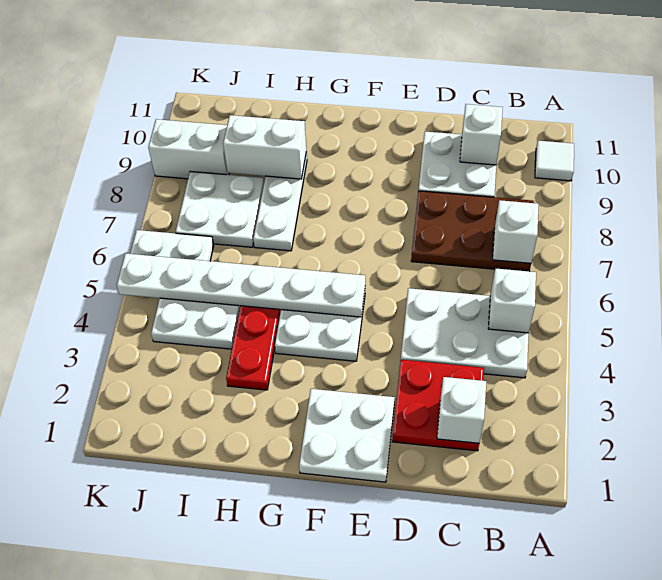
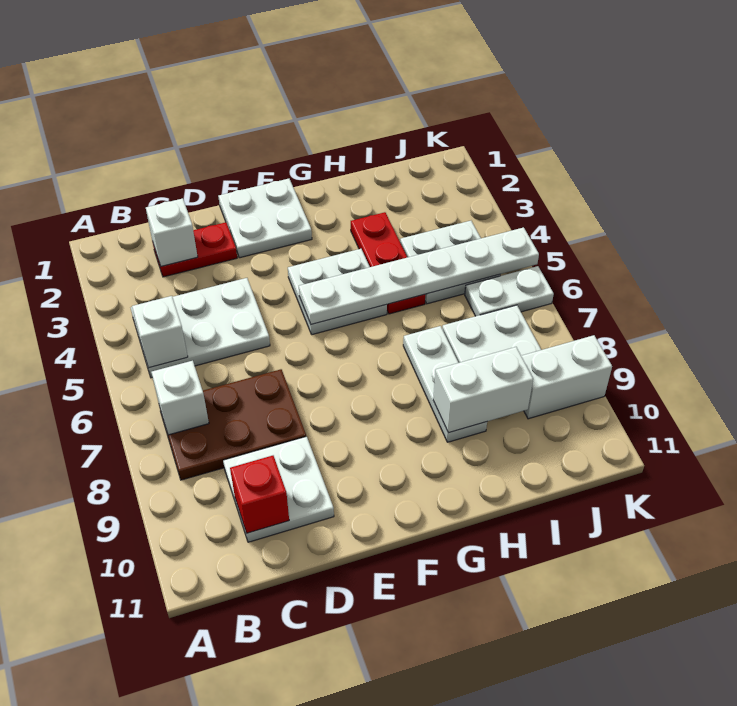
white tile A10 level 1 -> none
red plate C2:D3 level 1 -> red plate C2:D2 level 1
white brick C10 level 2 -> red brick C10 level 2

